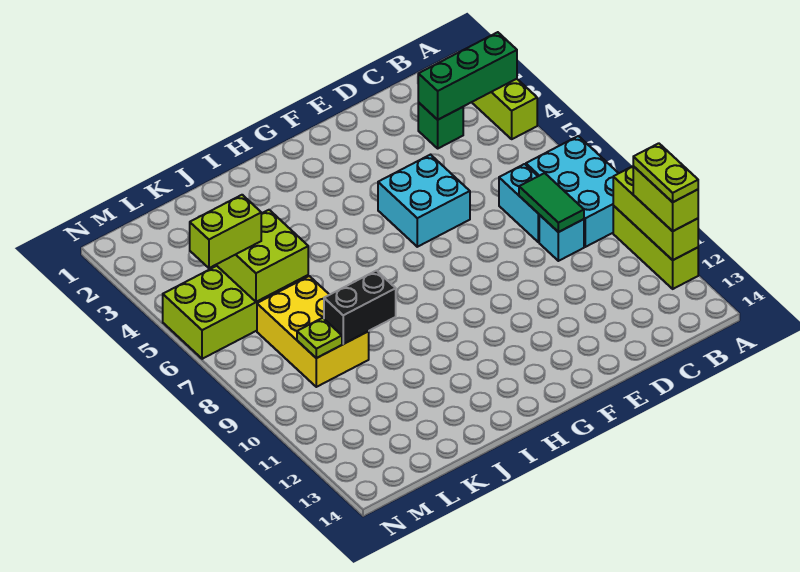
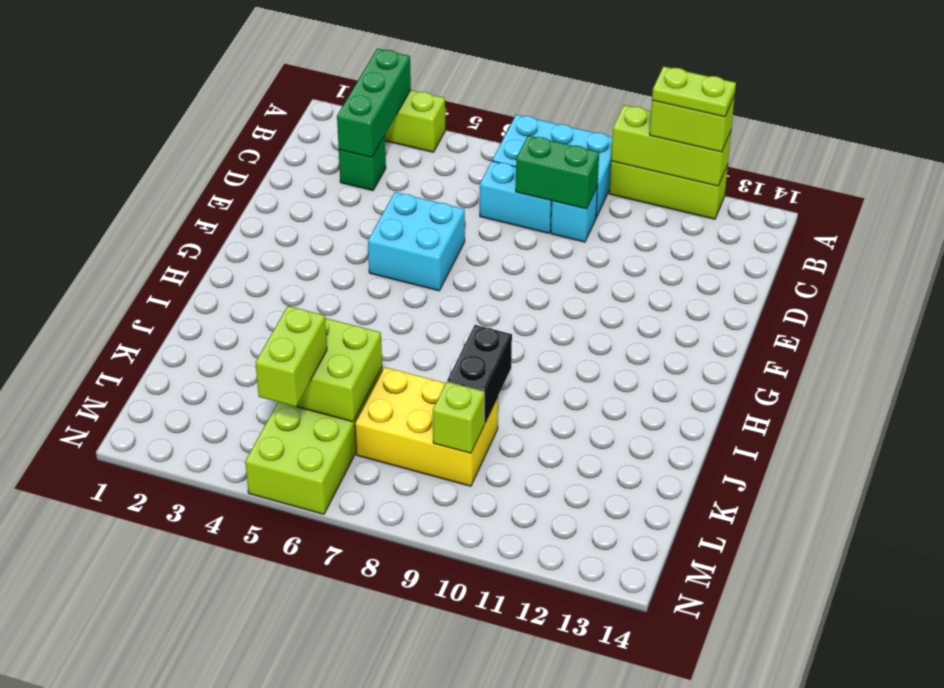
green tile C8:C9 level 2 -> green brick C8:C9 level 2
lime plate L9 level 2 -> lime brick L9 level 2

